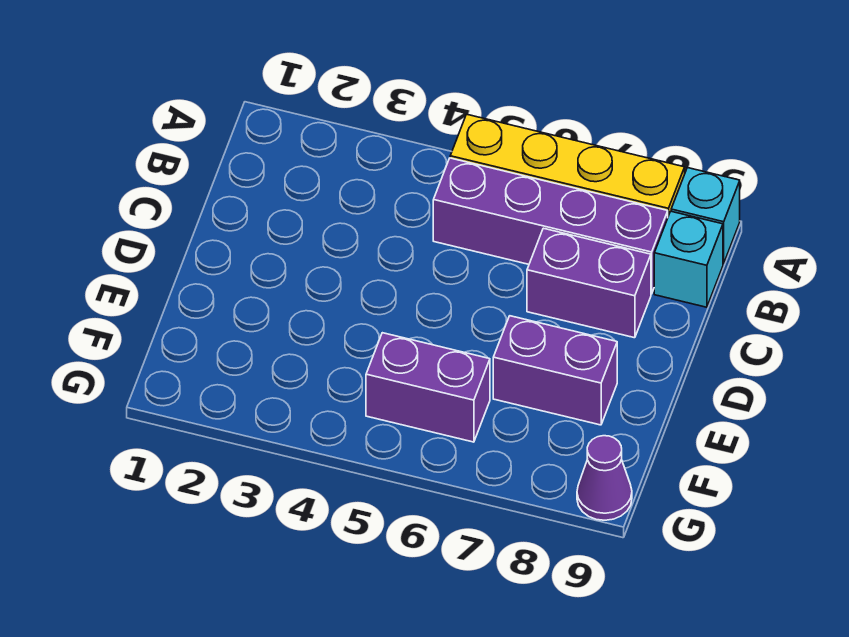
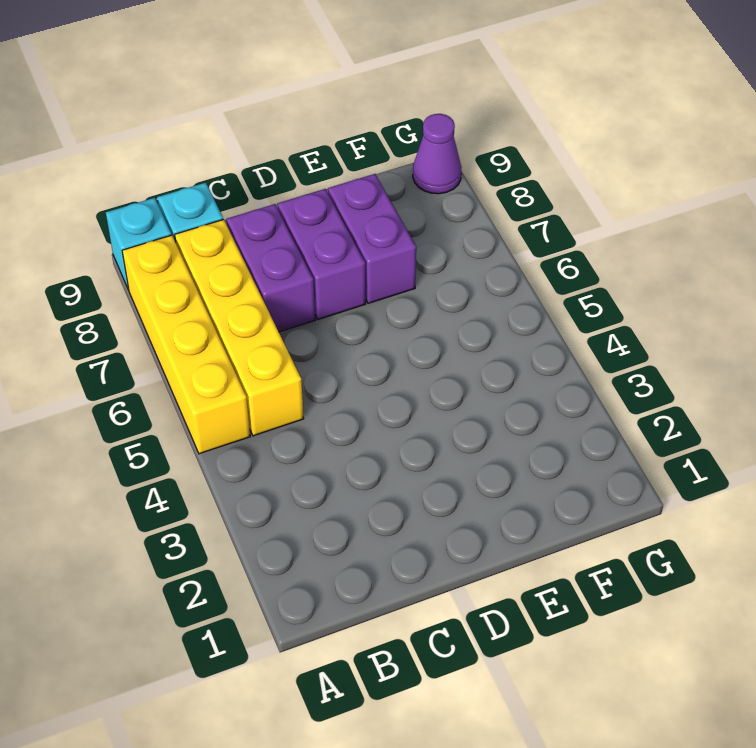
purple brick B5:B8 level 1 -> yellow brick B5:B8 level 1
purple brick F5:F6 level 1 -> purple brick D7:D8 level 1

